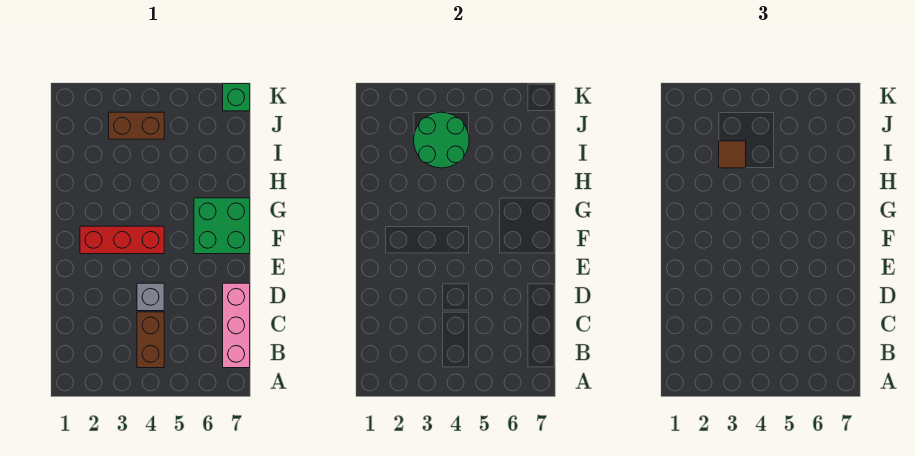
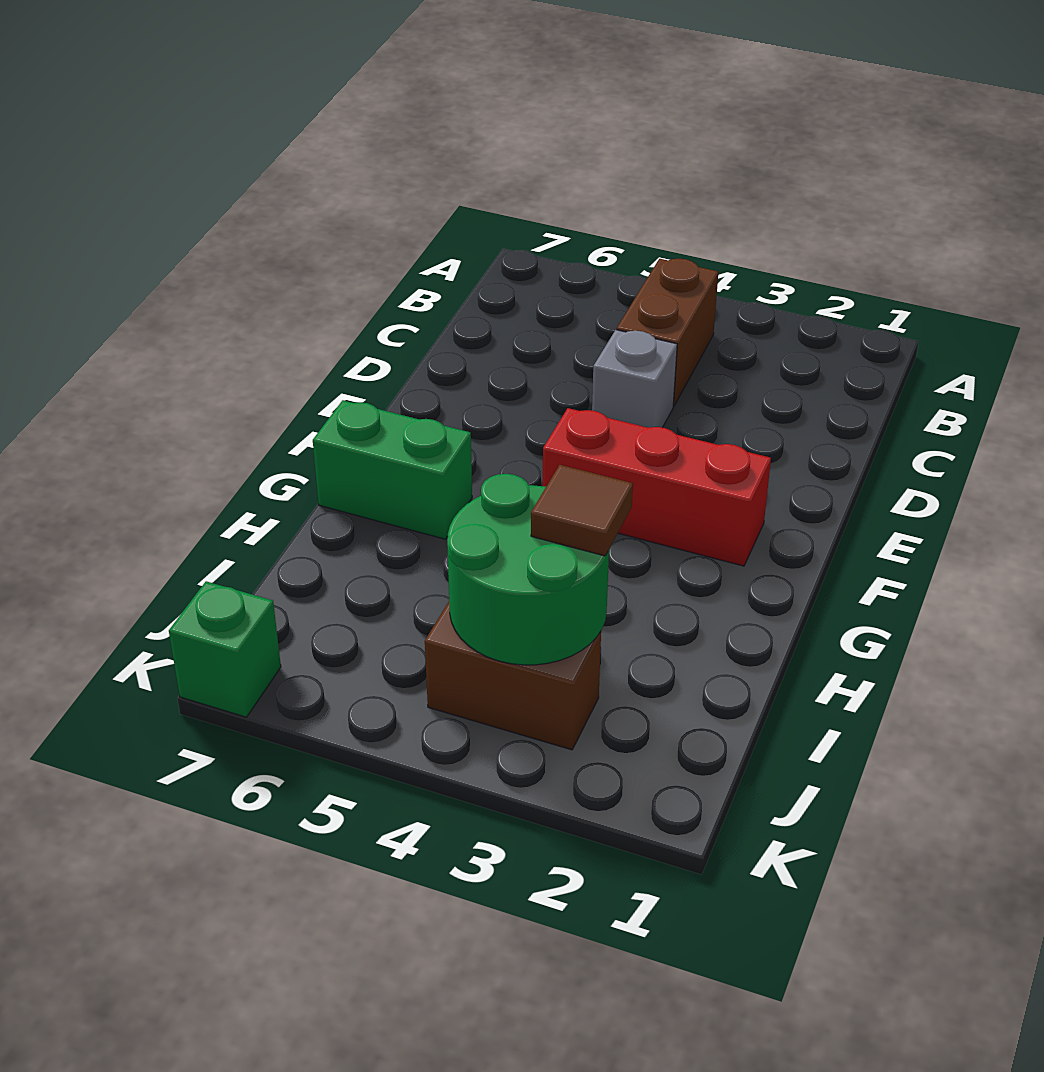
pink brick B7:D7 level 1 -> none
green brick F6:G7 level 1 -> green brick G6:G7 level 1

